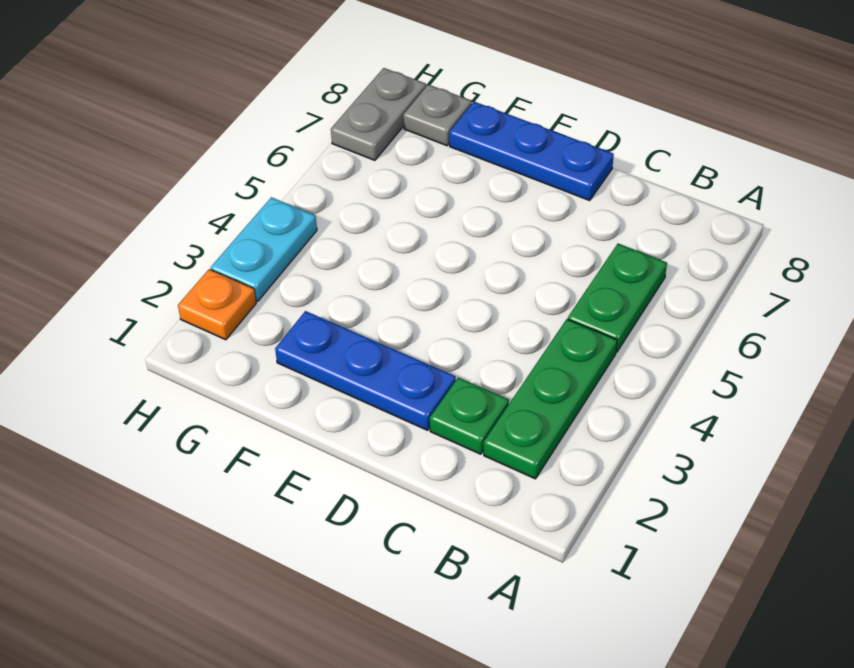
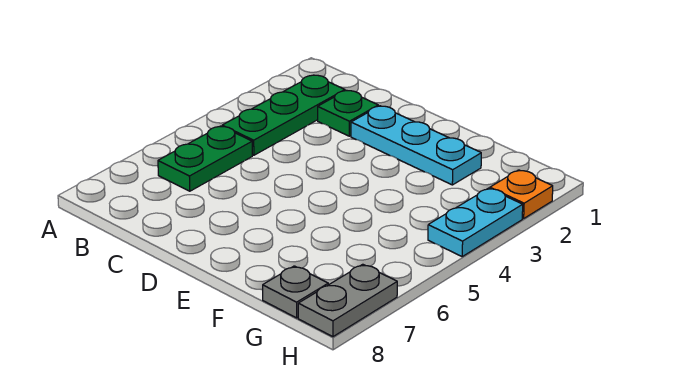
blue plate D2:F2 level 1 -> cyan plate D2:F2 level 1
blue plate D8:F8 level 1 -> none

